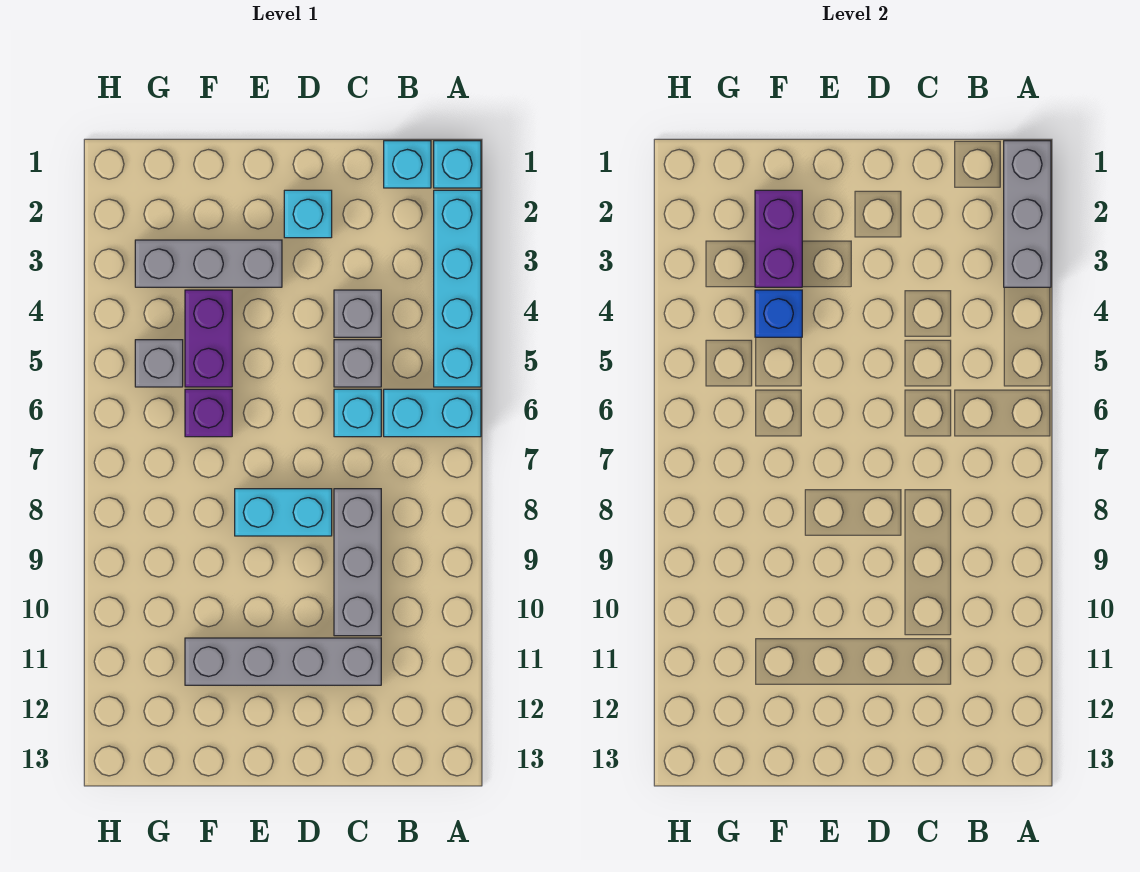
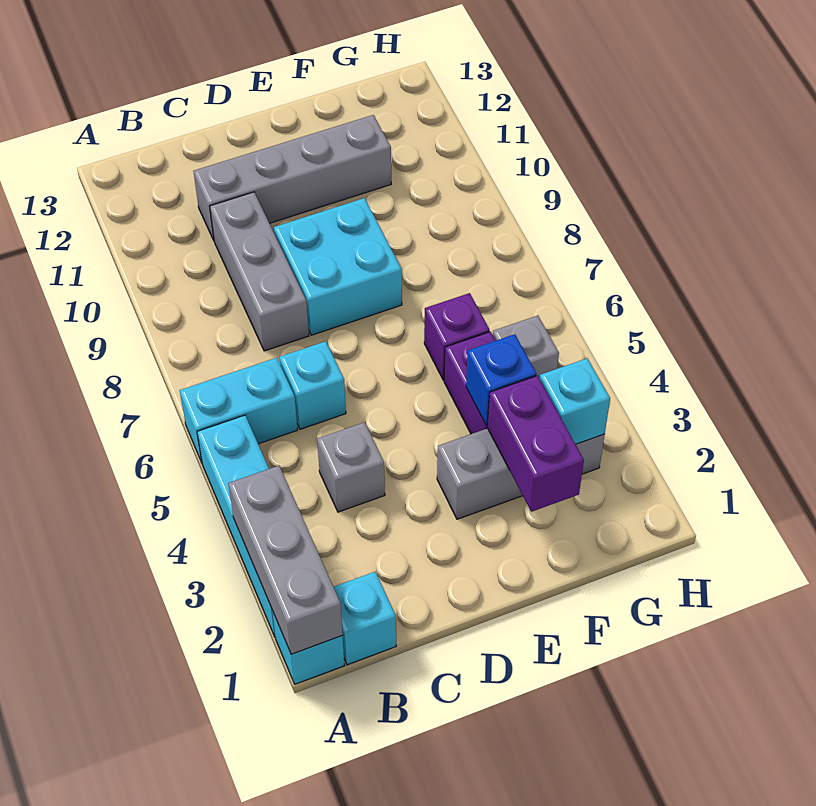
grey brick C5 level 1 -> none
cyan brick D2 level 1 -> cyan brick G3 level 2
cyan brick D8:E8 level 1 -> cyan brick D8:E9 level 1

